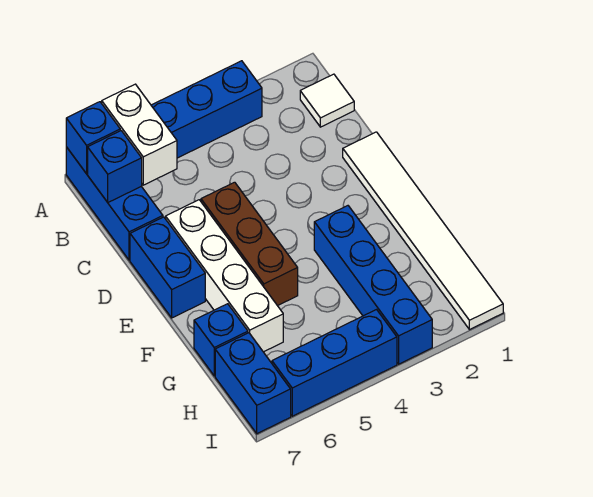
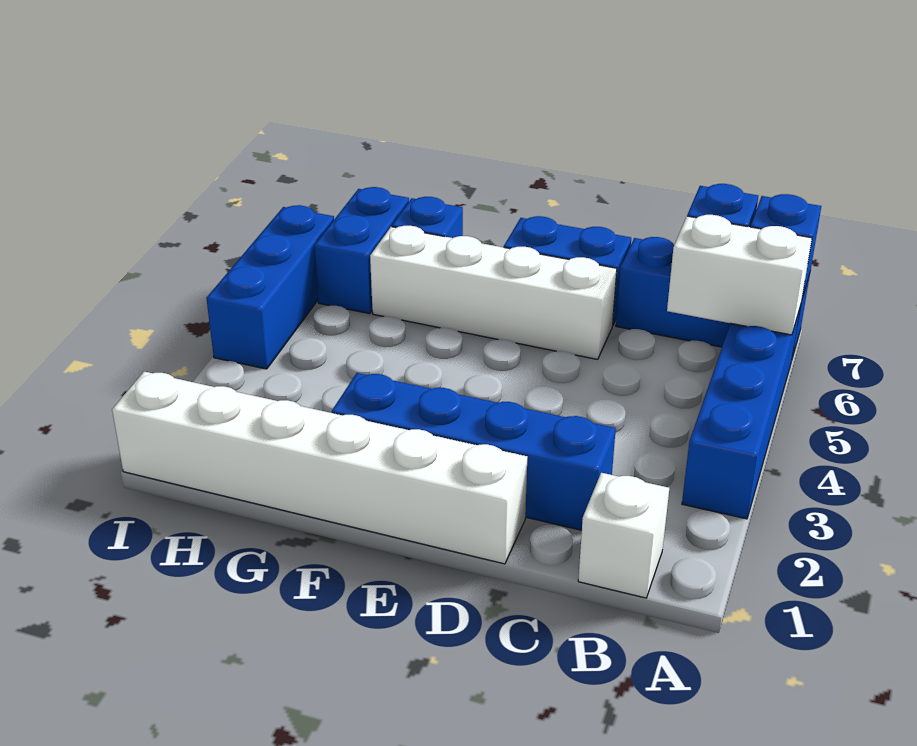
white tile B1 level 1 -> white brick B1 level 1
white tile D1:I1 level 1 -> white brick D1:I1 level 1
brown brick D5:F5 level 1 -> none
blue brick F3:I3 level 1 -> blue brick C2:F2 level 1
blue brick H7:I7 level 1 -> blue brick H6:H7 level 1

